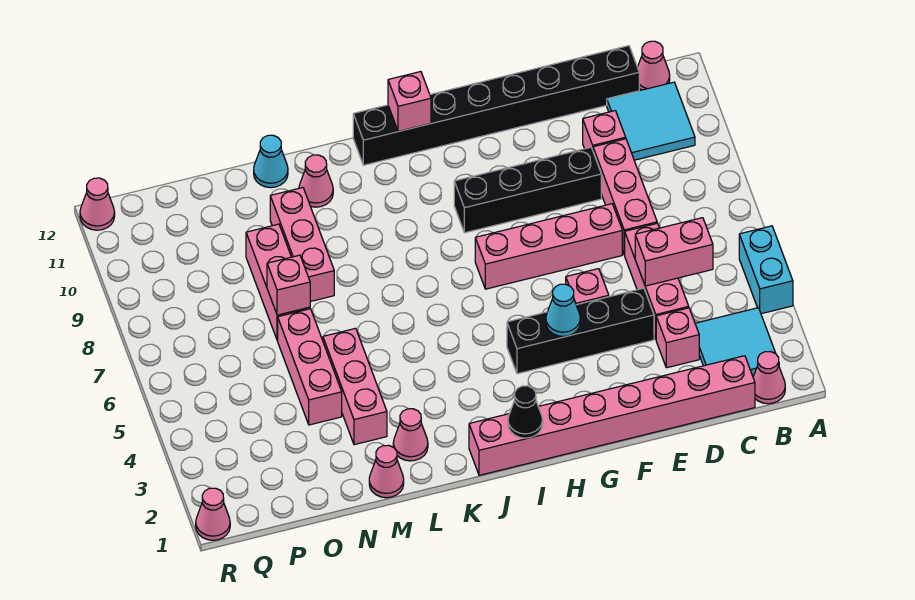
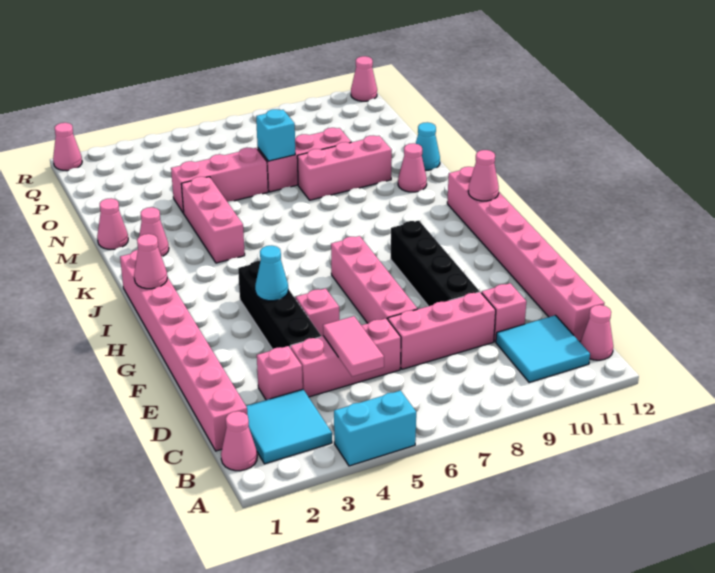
pink brick C5:D5 level 2 -> pink tile C5:D5 level 2
black brick C12:J12 level 1 -> pink brick C12:J12 level 1
black cone I1 level 2 -> pink cone I1 level 2
pink brick I12 level 2 -> pink cone I12 level 2
pink brick M3:M5 level 1 -> pink brick K4:M4 level 1
pink brick N7 level 2 -> cyan brick N7 level 2

